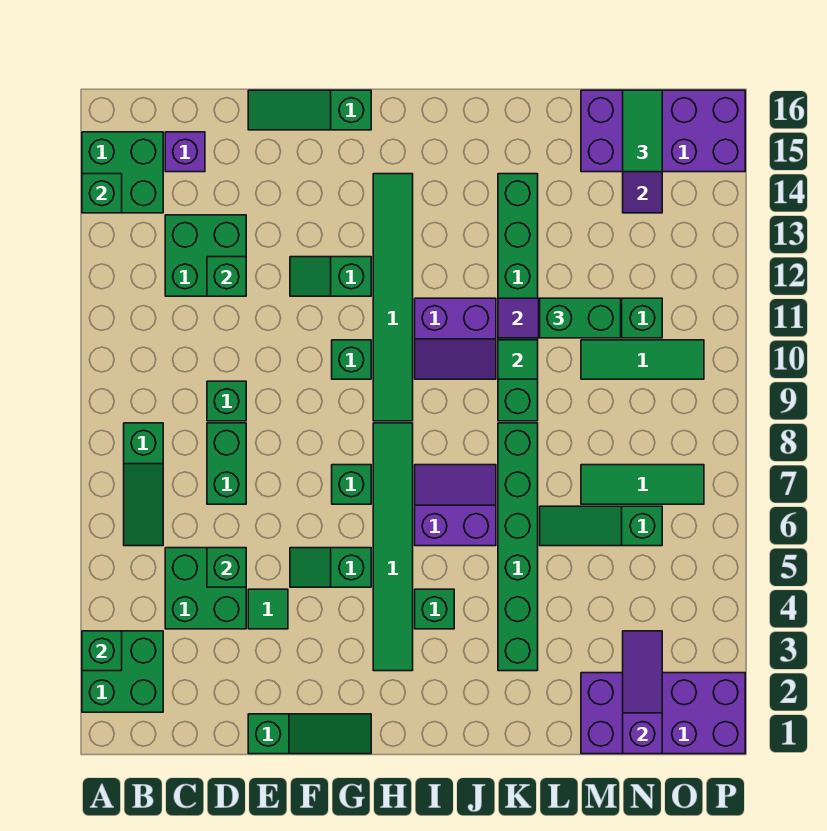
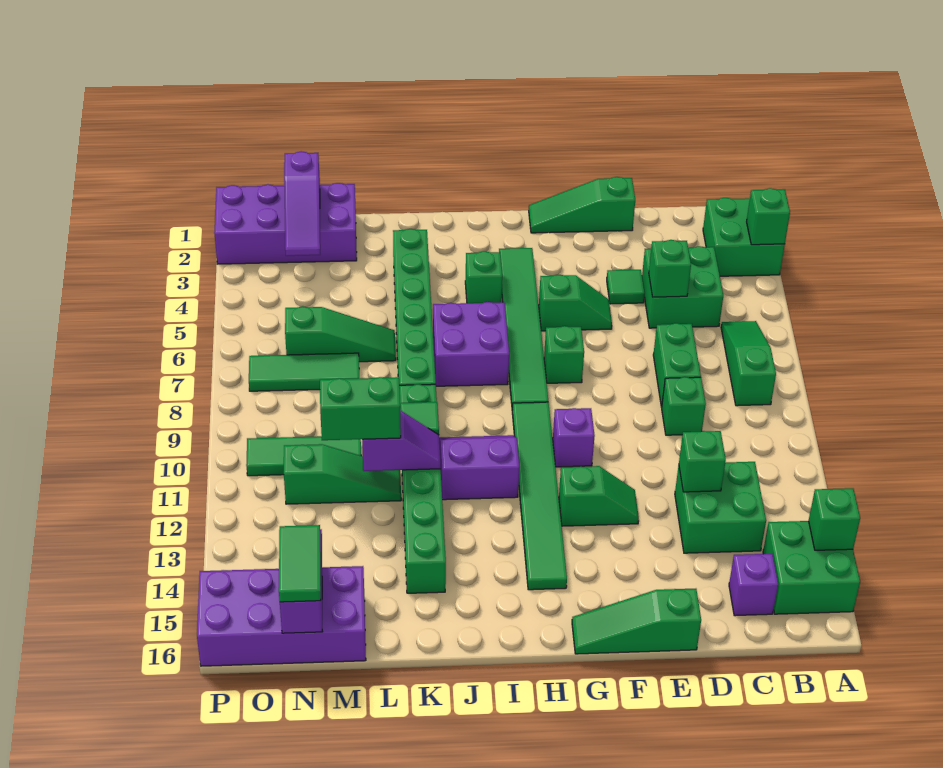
green slope E16:G16 level 1 top G -> green slope E16:G16 level 1 top E
green brick G10 level 1 -> purple brick G10 level 1
purple slope I6:J7 level 1 top 6 -> purple brick I6:J7 level 1

